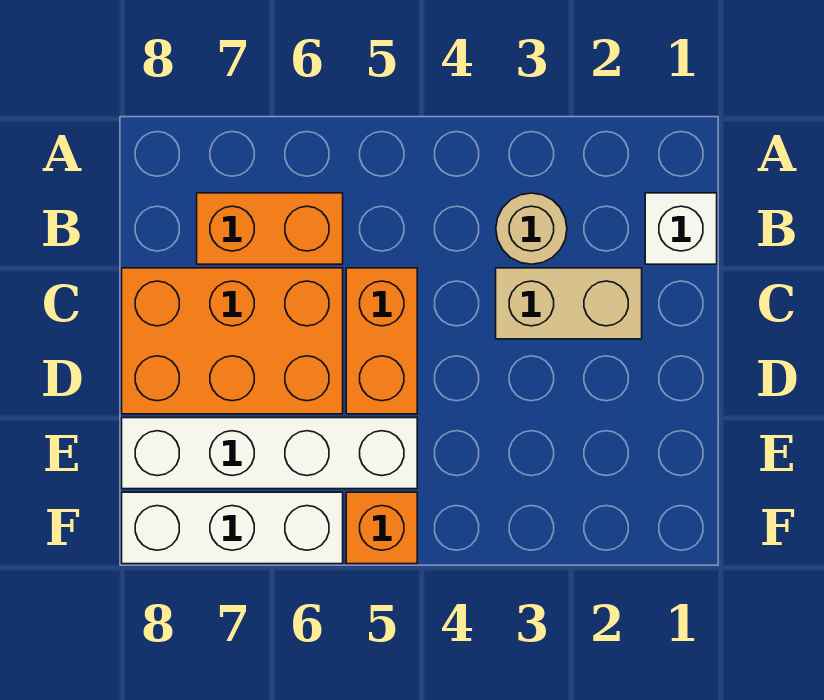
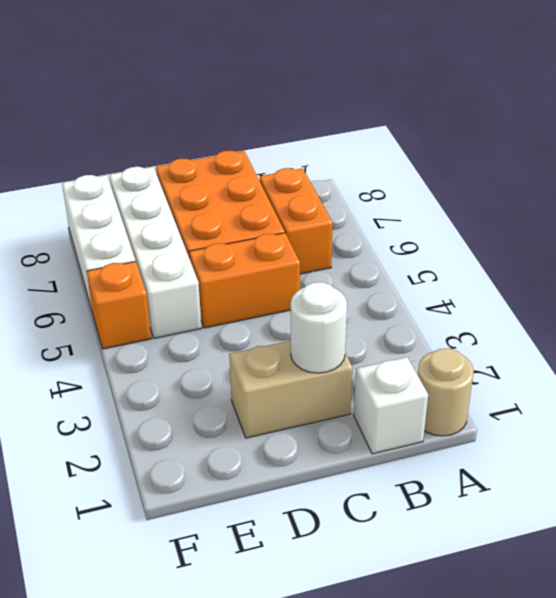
tan round brick B3 level 1 -> tan round brick A1 level 1
tan brick C2:C3 level 1 -> tan brick C2:D2 level 1
none -> white round brick C2 level 2

